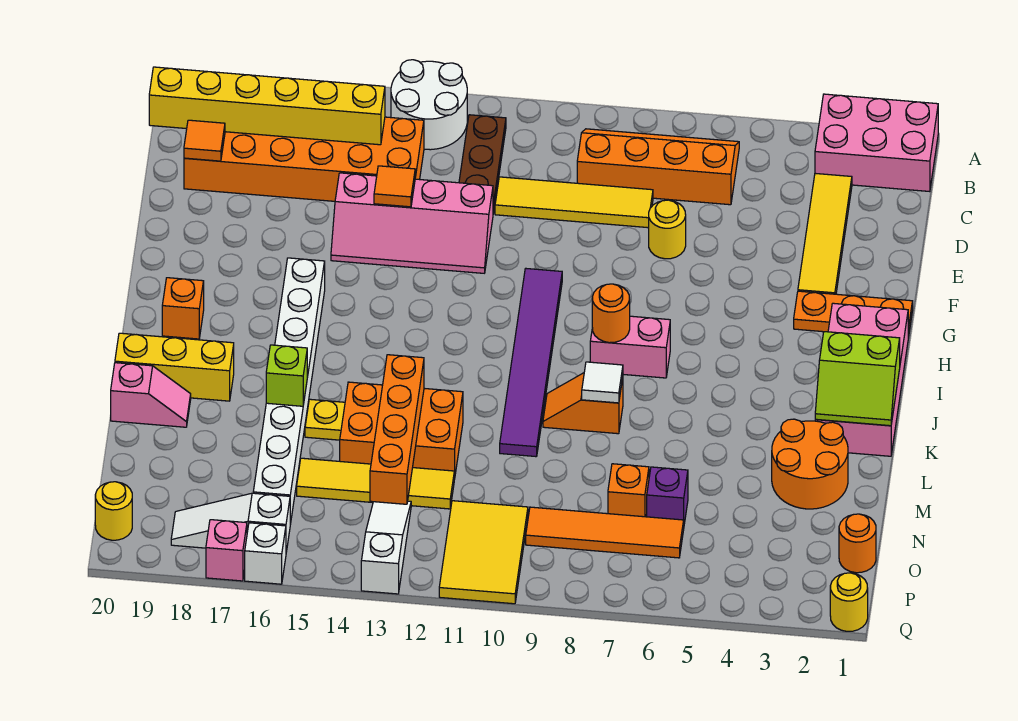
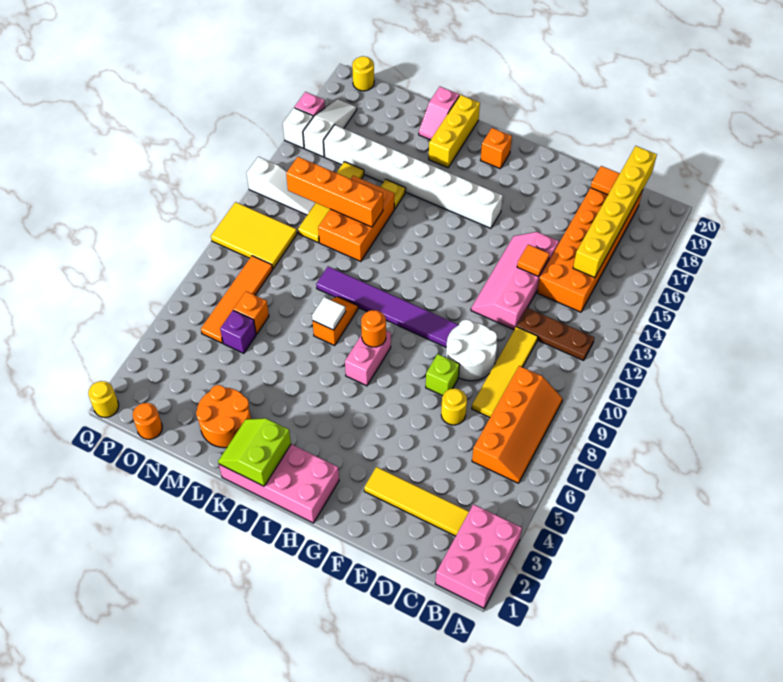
white round brick A13:B14 level 1 -> white round brick E9:F10 level 1
orange plate G1:G3 level 1 -> none
lime brick L16 level 2 -> lime brick F8 level 1

